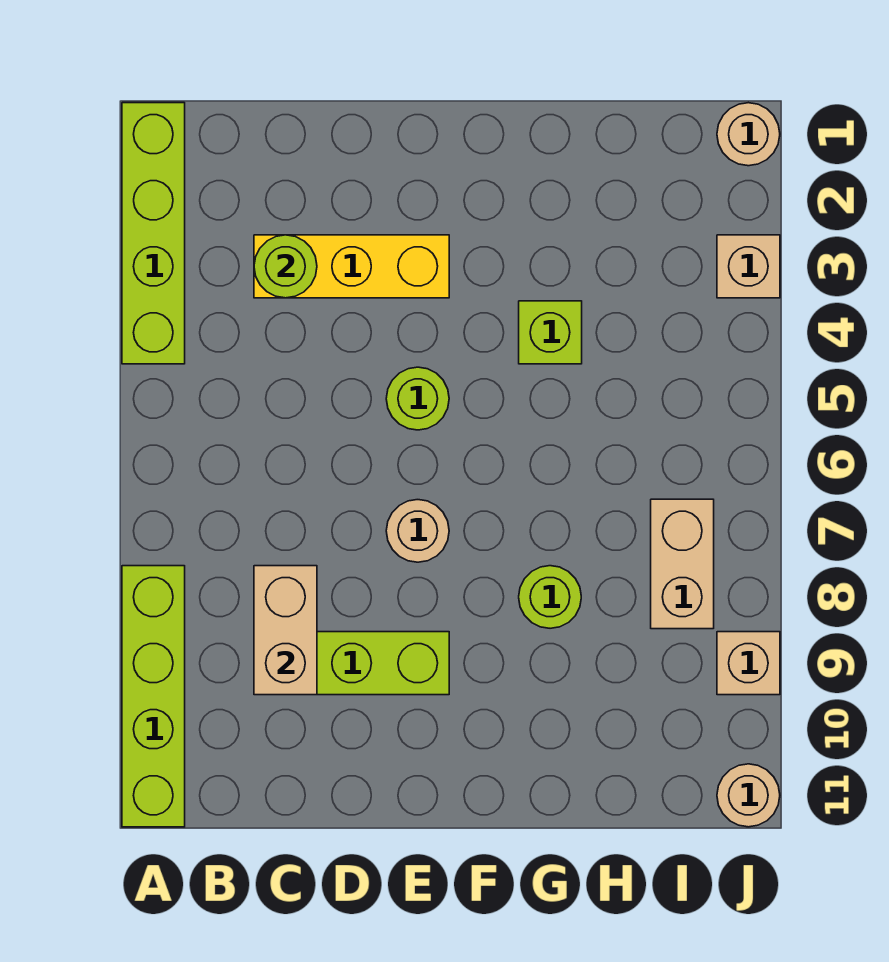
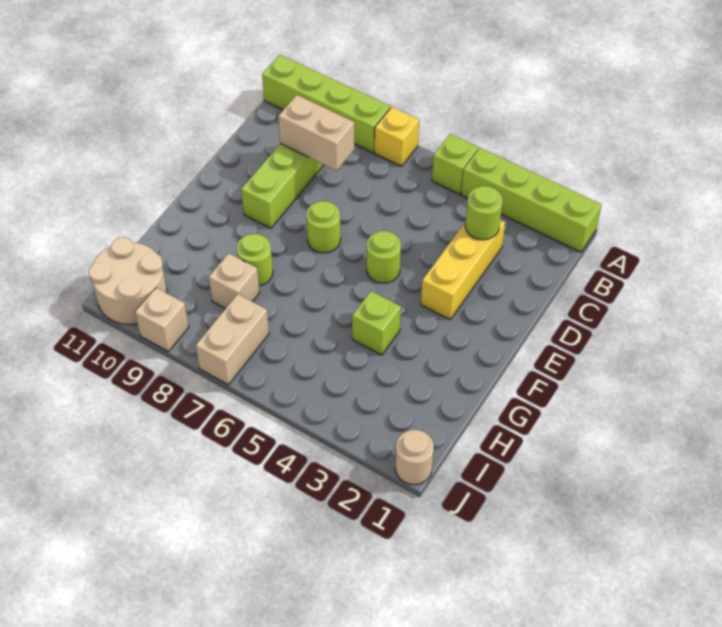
none -> lime brick A5 level 1
none -> yellow brick A7 level 1
tan round brick E7 level 1 -> lime round brick E7 level 1
tan brick I7:I8 level 1 -> tan brick I7:J7 level 1
tan brick J3 level 1 -> tan brick H8 level 1
tan round brick J11 level 1 -> tan round brick I10:J11 level 1

